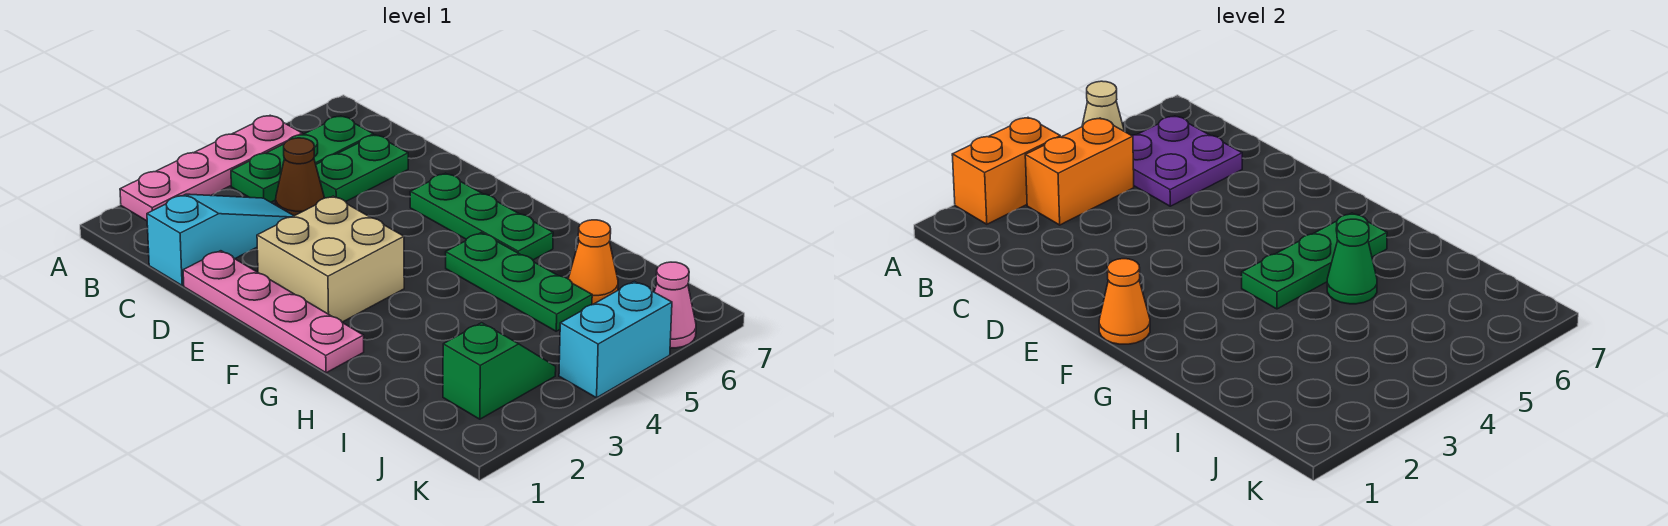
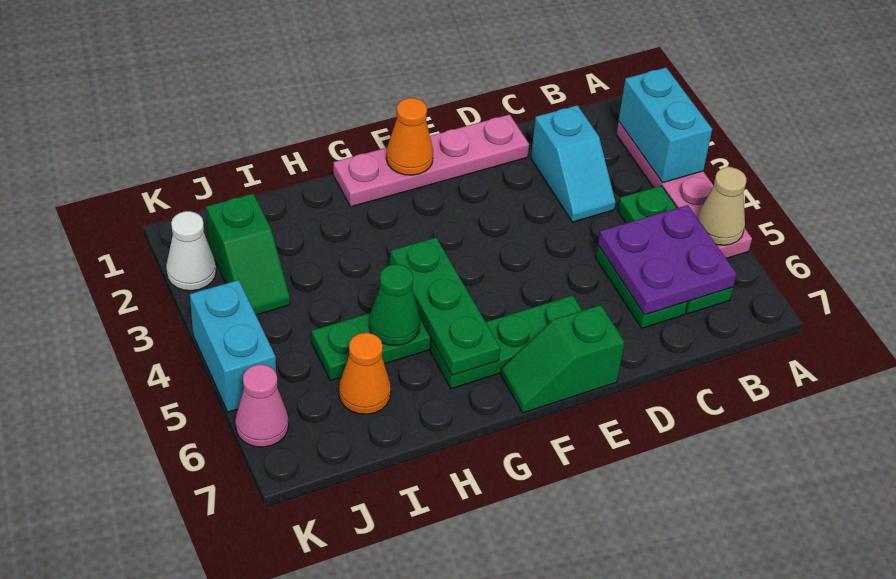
orange brick A2:A3 level 2 -> cyan brick A2:A3 level 2
orange brick B3:B4 level 2 -> none
cyan slope C1:C3 level 1 top 1 -> cyan slope C2:C3 level 1 top 2
brown cone C4 level 1 -> none
tan brick E2:F3 level 1 -> none
none -> green slope E7:F7 level 1 top E
none -> white cone K2 level 1

